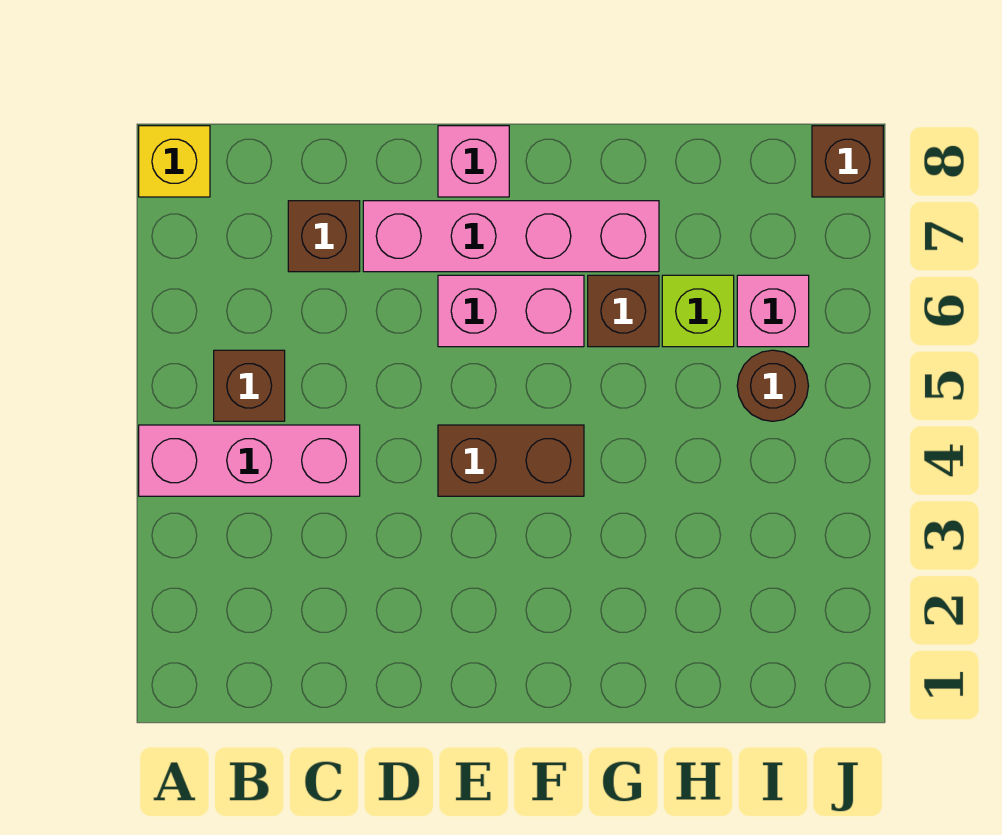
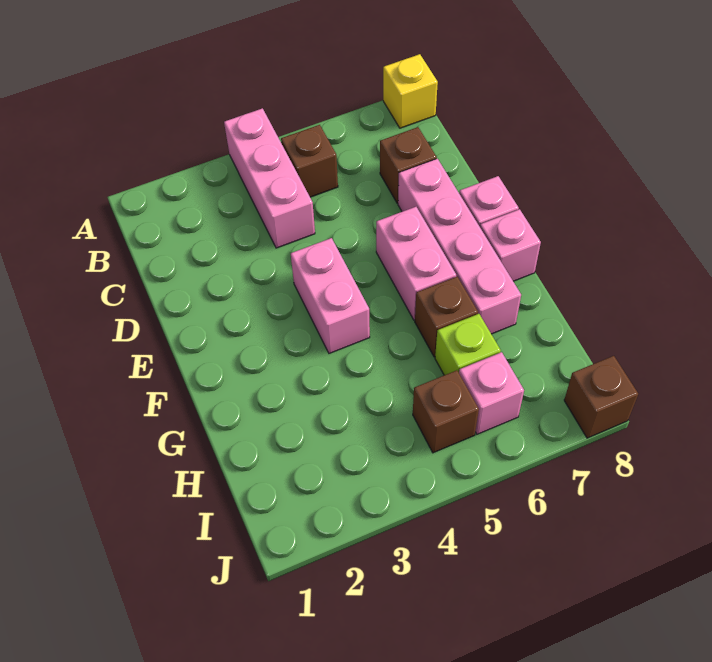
brown brick E4:F4 level 1 -> pink brick E4:F4 level 1
none -> pink brick F8 level 1
brown round brick I5 level 1 -> brown brick I5 level 1

